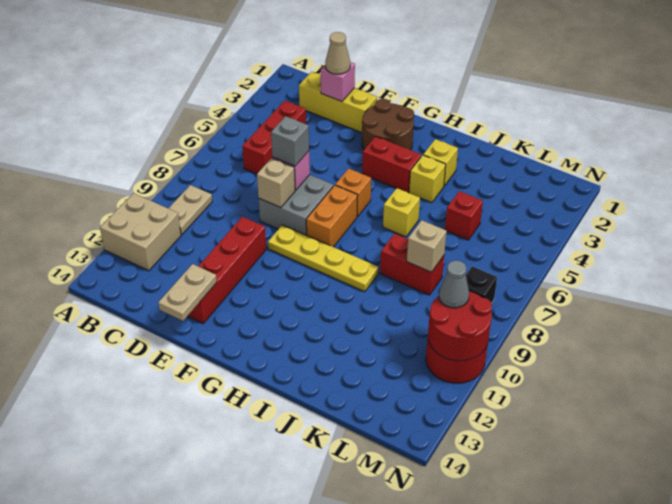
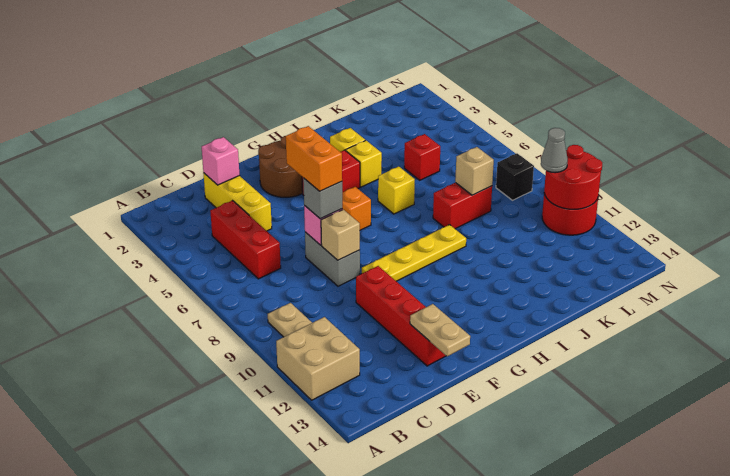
yellow brick C2:E2 level 1 -> yellow brick D2:D4 level 1
tan cone D2 level 3 -> none
grey brick E7:F8 level 1 -> grey brick E7:E8 level 1
orange brick G7:G8 level 1 -> orange brick E6:E7 level 4

